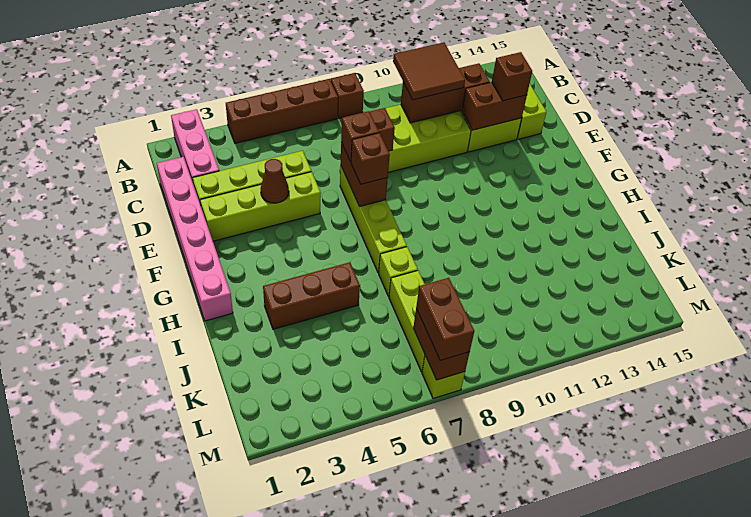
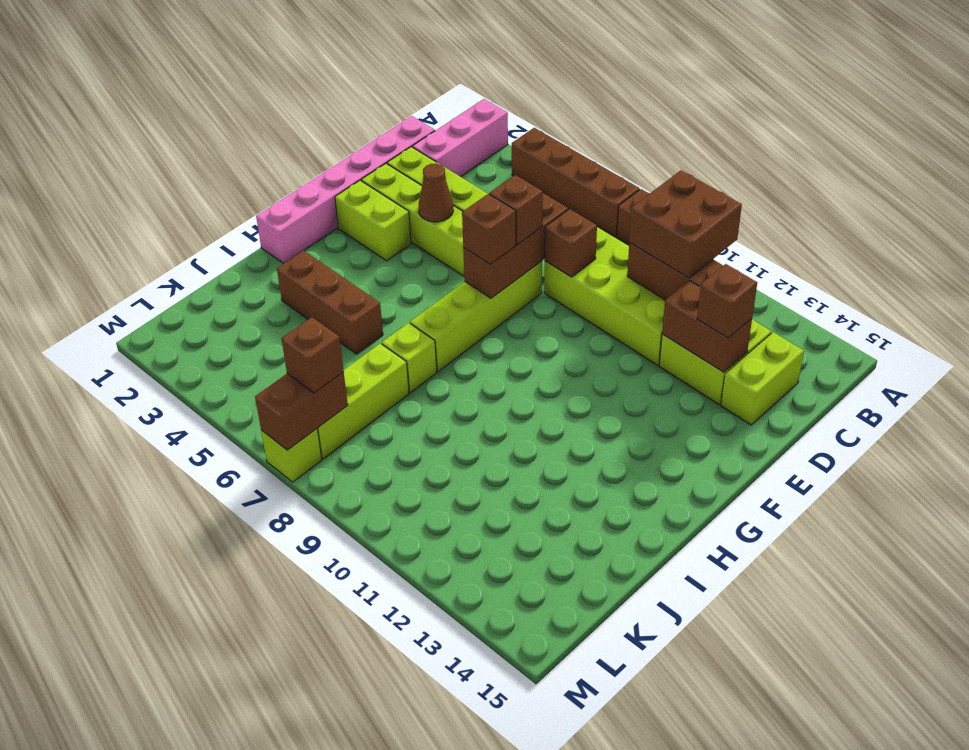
brown tile B10:C11 level 3 -> brown brick B10:C11 level 3
brown brick E7:F7 level 2 -> brown brick D7:F7 level 2
none -> lime brick F2:F3 level 1
brown brick L7:M7 level 3 -> brown brick L7 level 3

